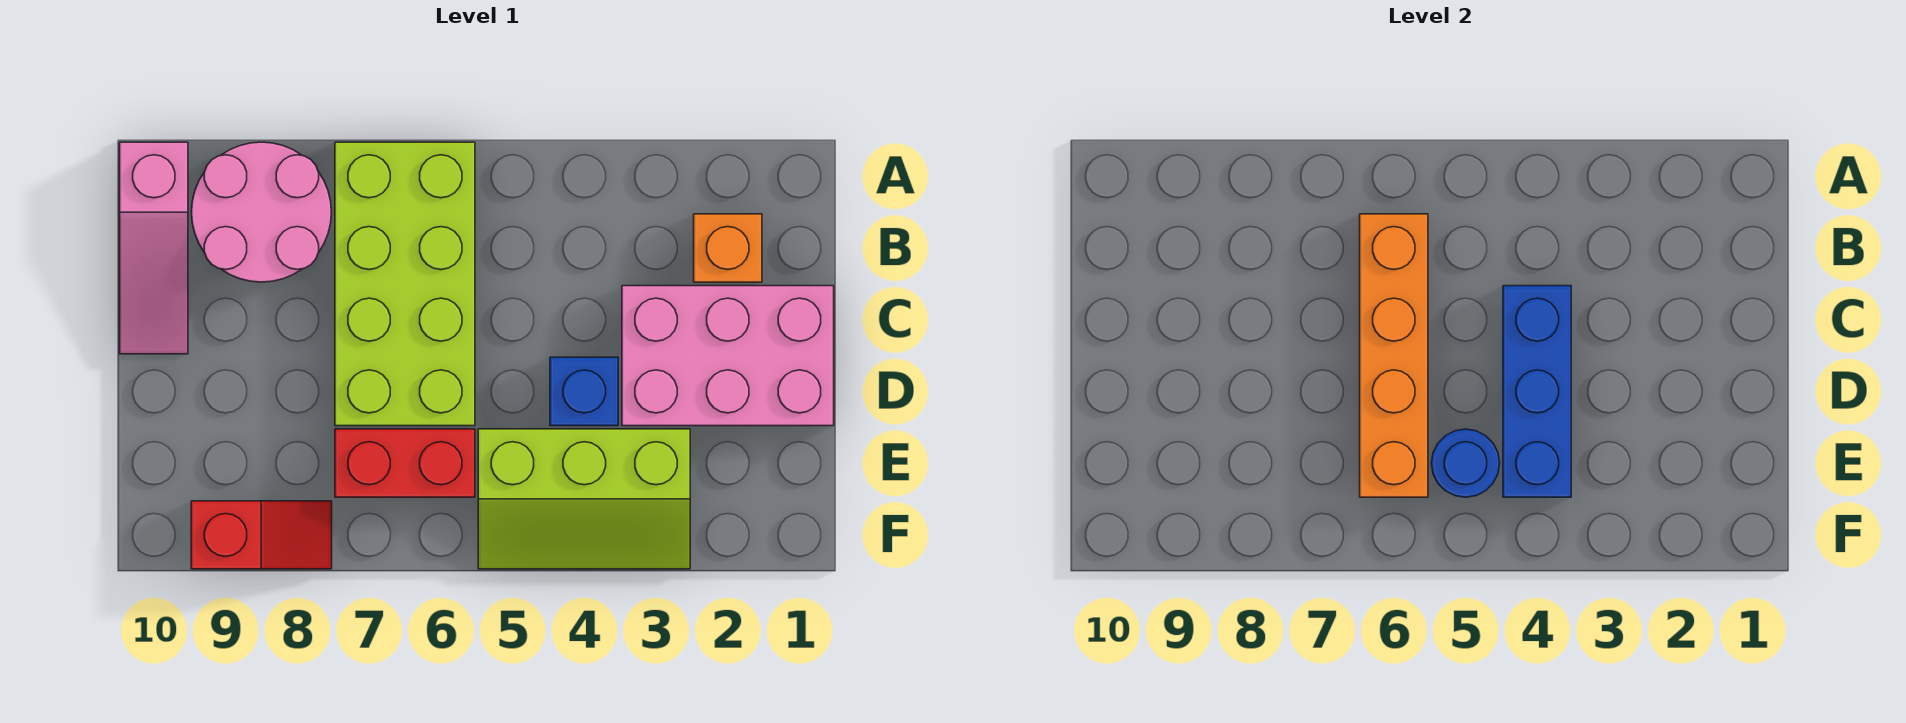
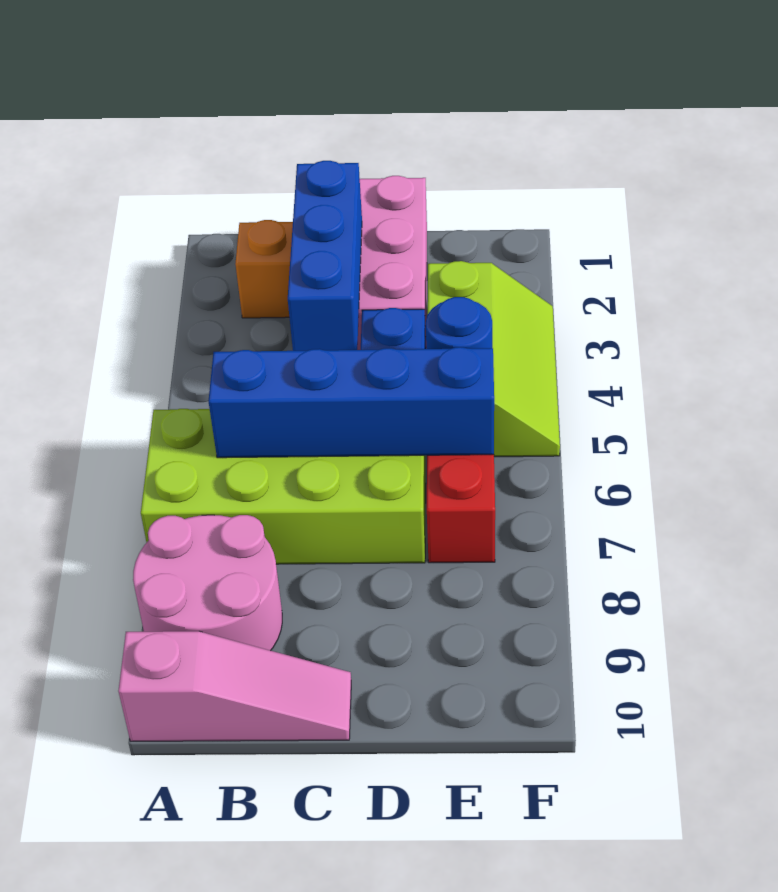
orange brick B6:E6 level 2 -> blue brick B6:E6 level 2
blue brick C4:E4 level 2 -> blue brick C2:C4 level 2
red slope F8:F9 level 1 top 9 -> none

